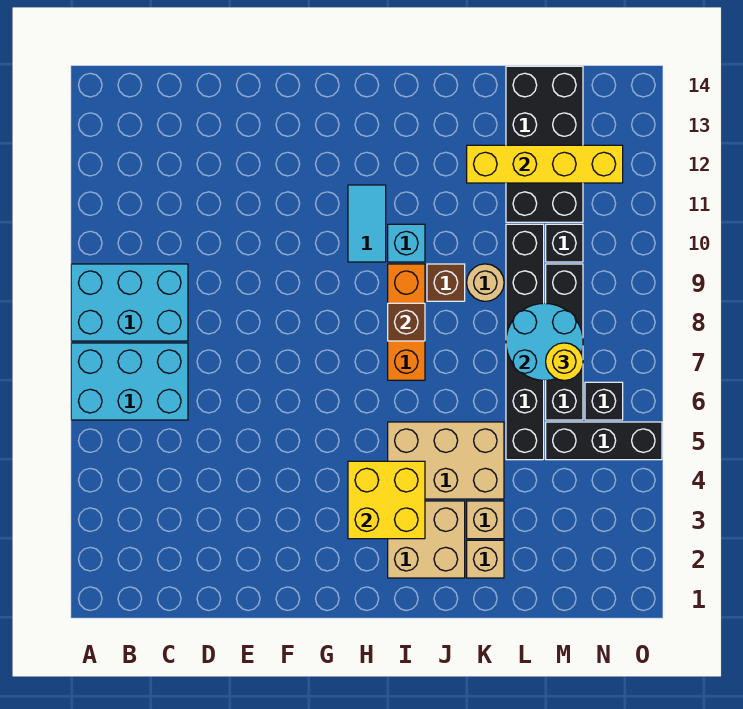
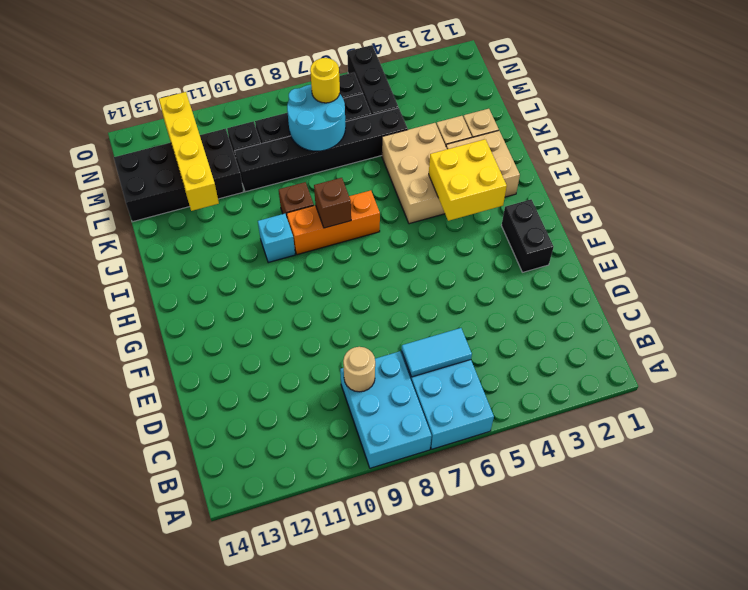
none -> black brick F2:G2 level 1
cyan tile H10:H11 level 1 -> cyan tile C6:C7 level 2
tan round brick K9 level 1 -> tan round brick C9 level 2

